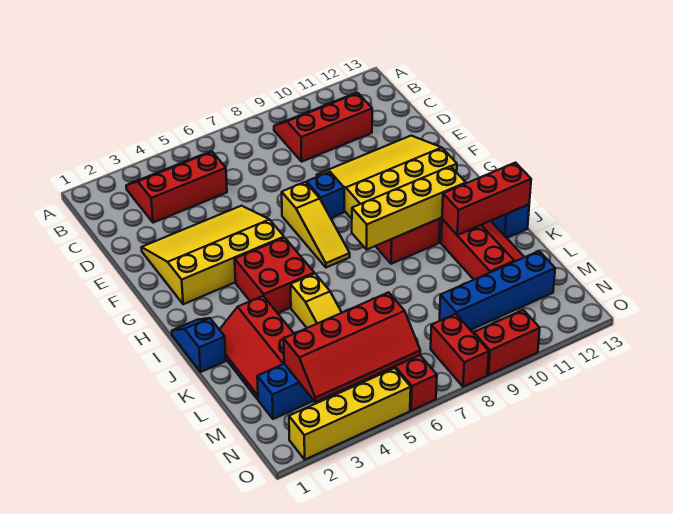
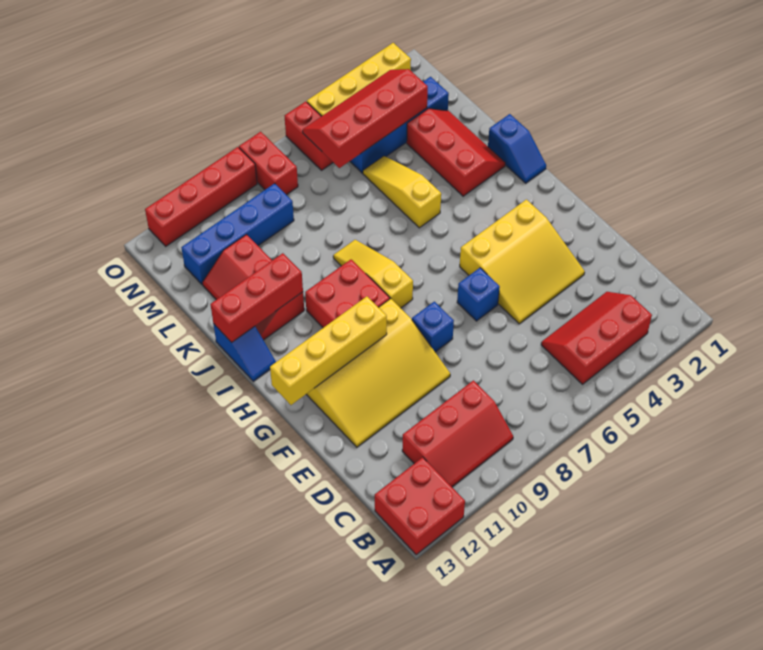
red slope B3:C5 level 1 top C -> red slope B3:C5 level 1 top B
yellow slope E2:G5 level 1 top G -> yellow slope E3:G5 level 1 top G
none -> blue brick F6 level 1
yellow slope F7:H7 level 1 top F -> yellow slope H8:J8 level 1 top H
red brick H4:I5 level 1 -> red brick A12:B13 level 1
yellow brick I8:I11 level 2 -> yellow brick G10:G13 level 2
red brick O9:O10 level 1 -> red brick O9:O12 level 1

